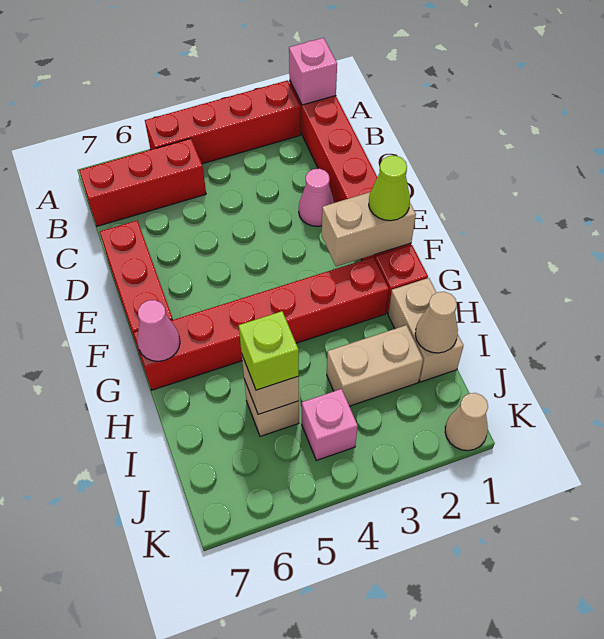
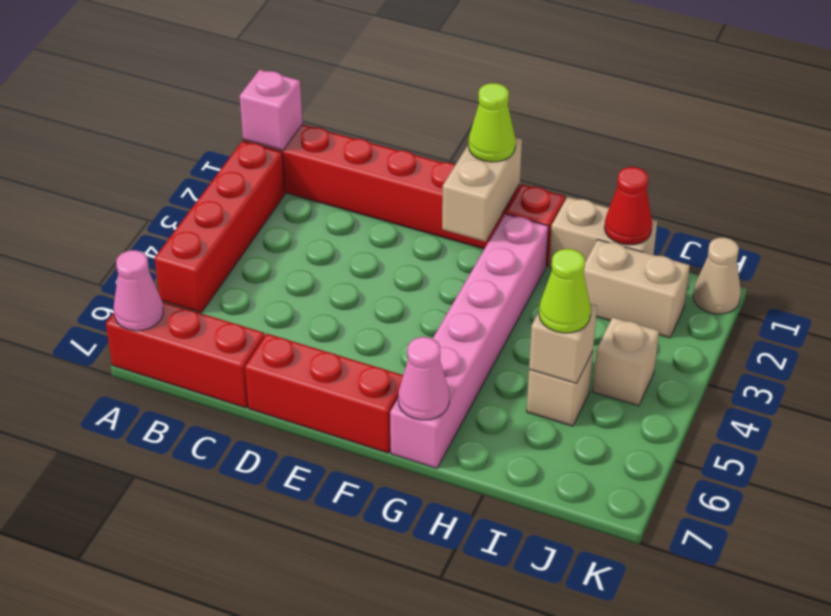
red brick B5:B7 level 1 -> red brick A7:C7 level 1
pink cone D2 level 1 -> pink cone A7 level 2
red brick G2:G7 level 1 -> pink brick G2:G7 level 1
tan cone I1 level 2 -> red cone I1 level 2
tan brick I2:I3 level 1 -> tan brick I2:J2 level 1
lime brick I5 level 3 -> lime cone I5 level 3
pink brick J4 level 1 -> tan brick J4 level 1

